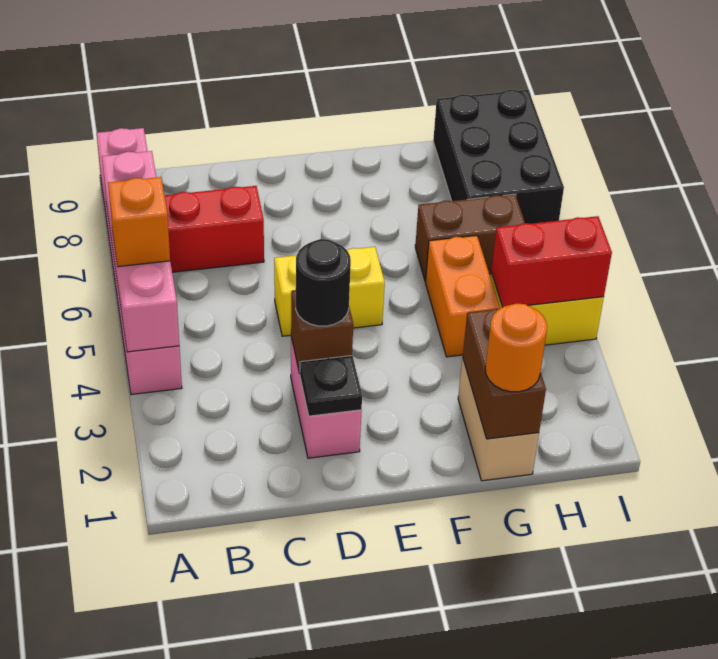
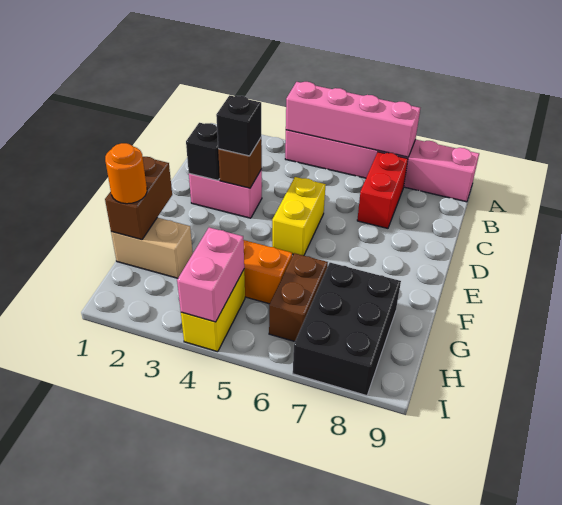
orange brick A5 level 3 -> none
black plate D2 level 2 -> black brick D2 level 2
black round brick D3 level 3 -> black brick D3 level 3
brown brick G1:G2 level 2 -> brown brick F1:G1 level 2
red brick H4:I4 level 2 -> pink brick H4:I4 level 2
black brick H7:I9 level 1 -> black brick G7:I8 level 1

